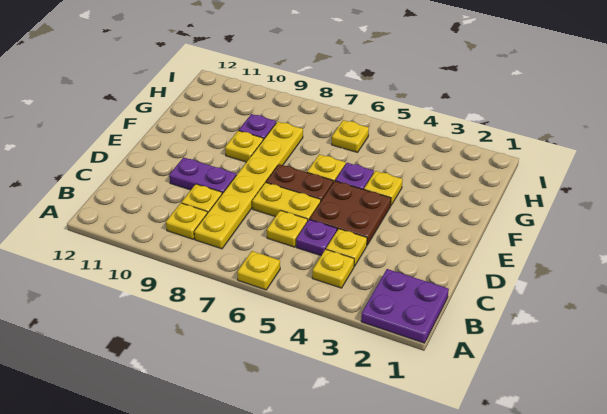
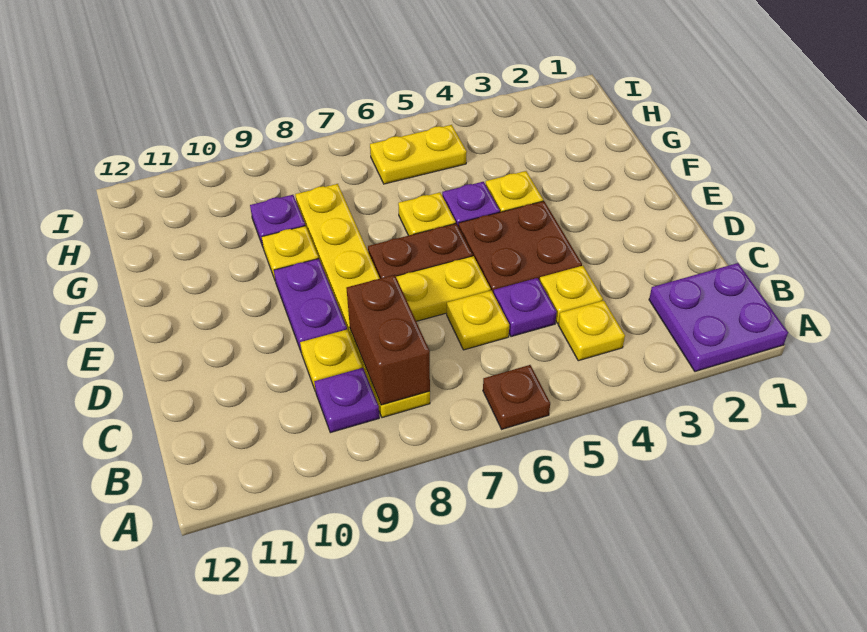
yellow plate A6 level 1 -> brown plate A6 level 1
none -> brown brick B8:C8 level 2
yellow plate B9 level 1 -> purple plate B9 level 1
purple plate D9:D10 level 1 -> purple plate D9:E9 level 1
yellow plate H6 level 1 -> yellow plate H5:H6 level 1

